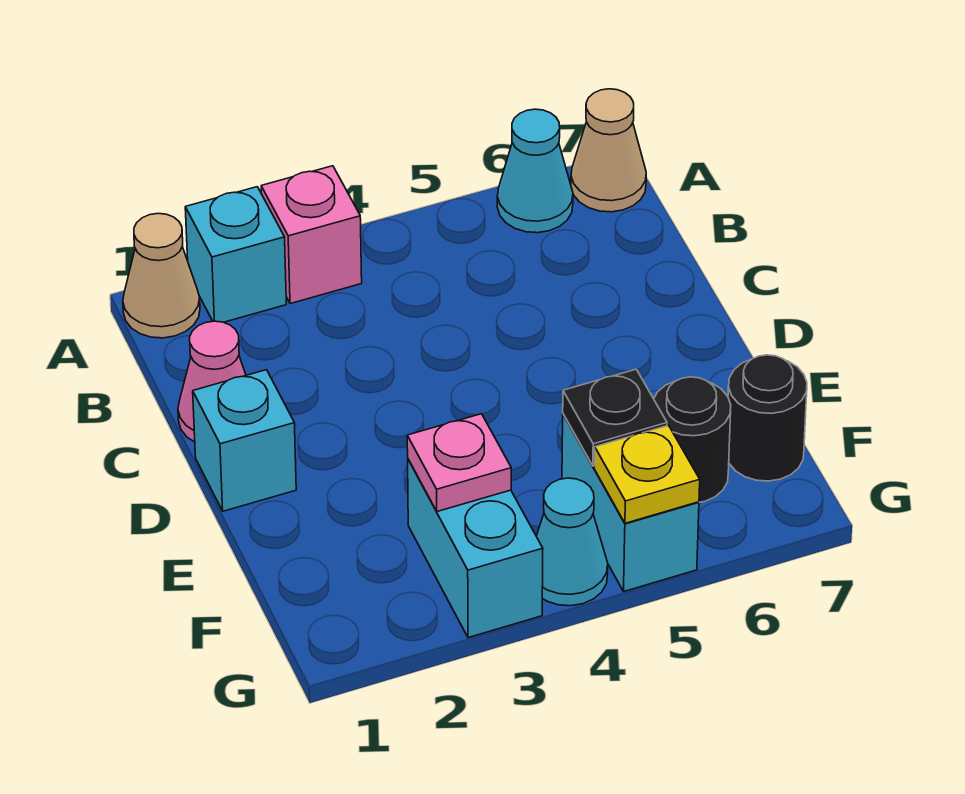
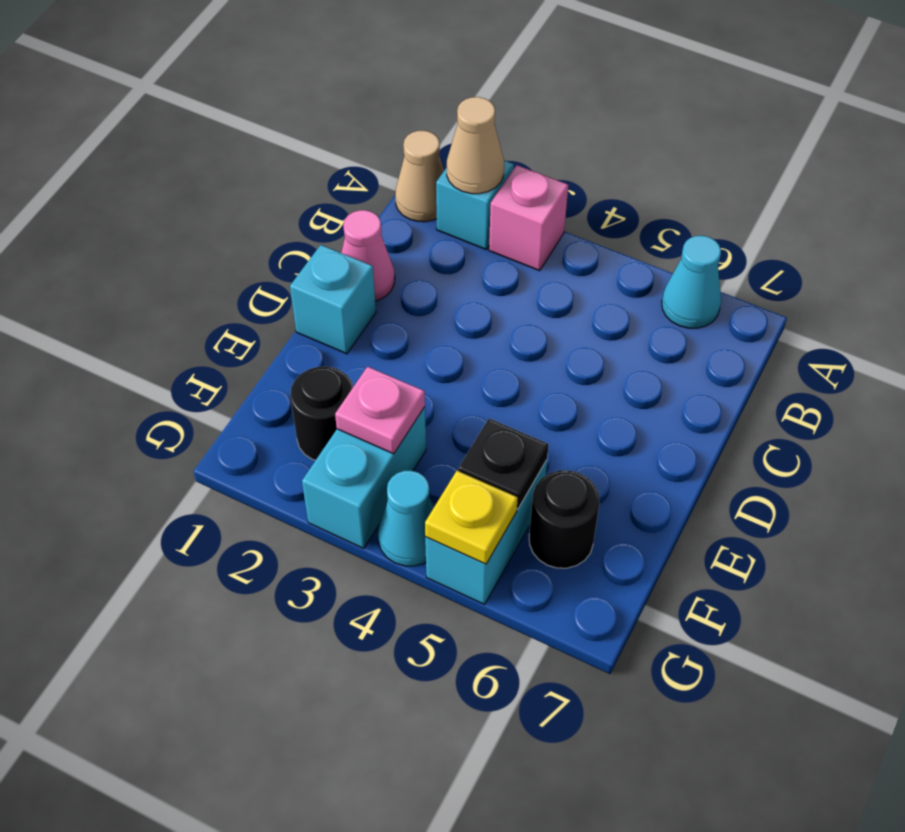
tan cone A7 level 1 -> tan cone A2 level 2
black round brick F7 level 1 -> black round brick F2 level 1

